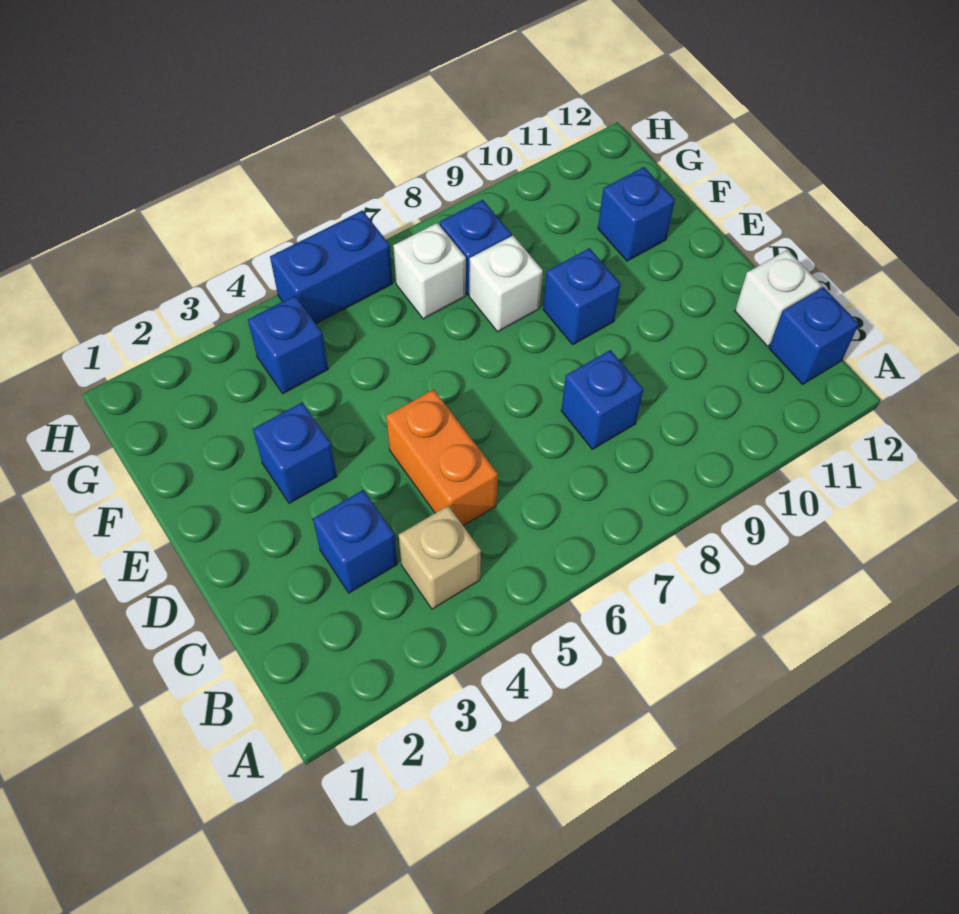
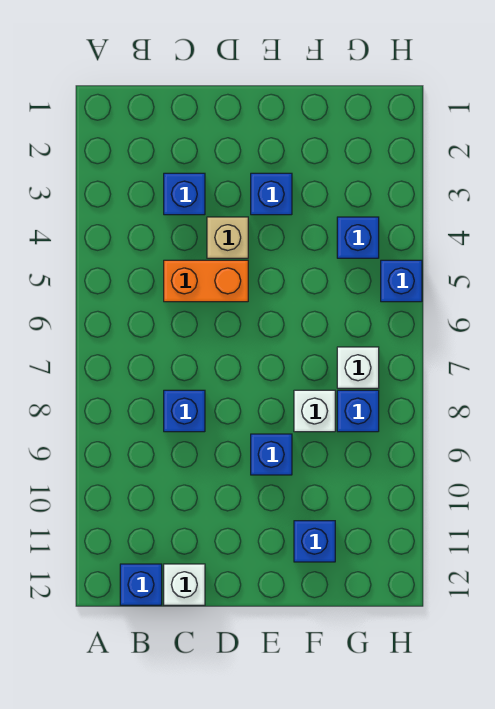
tan brick B4 level 1 -> tan brick D4 level 1
blue brick H5:H6 level 1 -> blue brick H5 level 1

